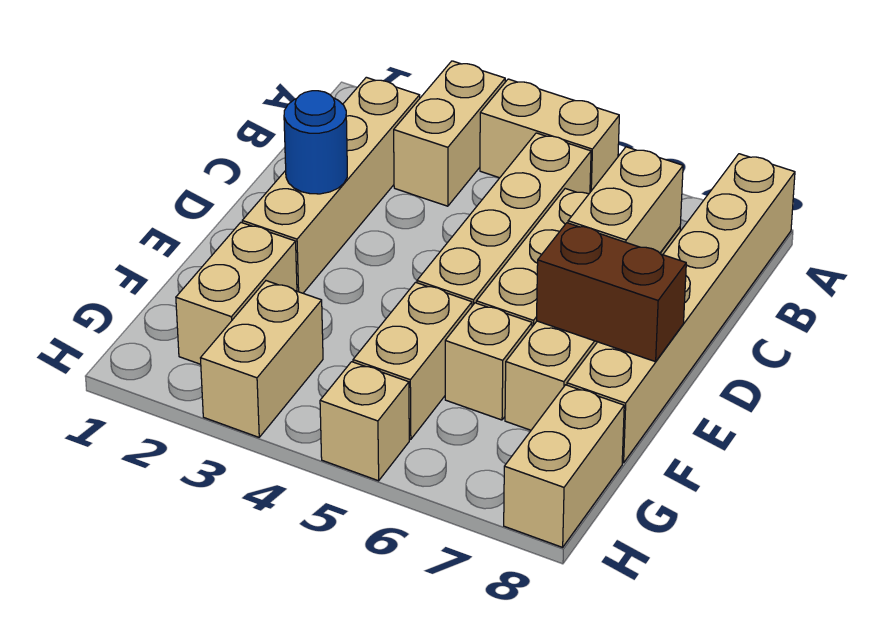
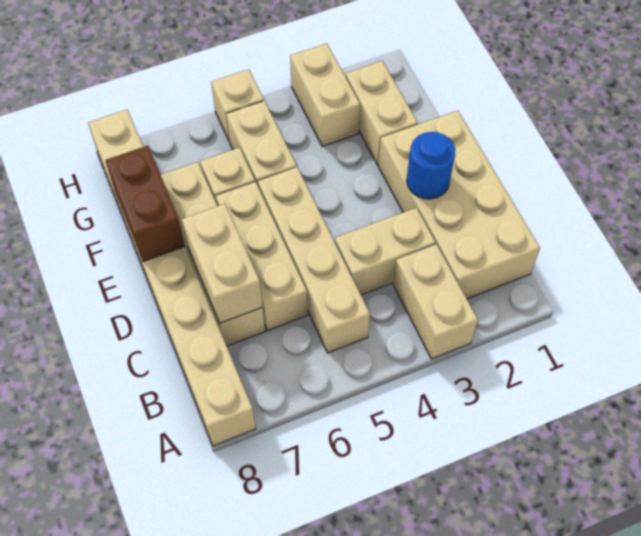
tan brick A4:A5 level 1 -> tan brick C3:C4 level 1
tan brick B2:E2 level 1 -> tan brick B1:E2 level 1
brown brick E7:E8 level 2 -> brown brick E8:F8 level 2

